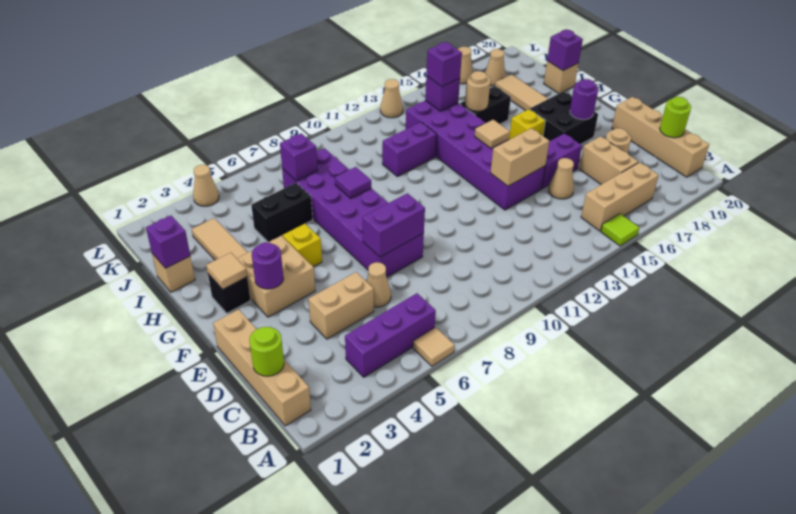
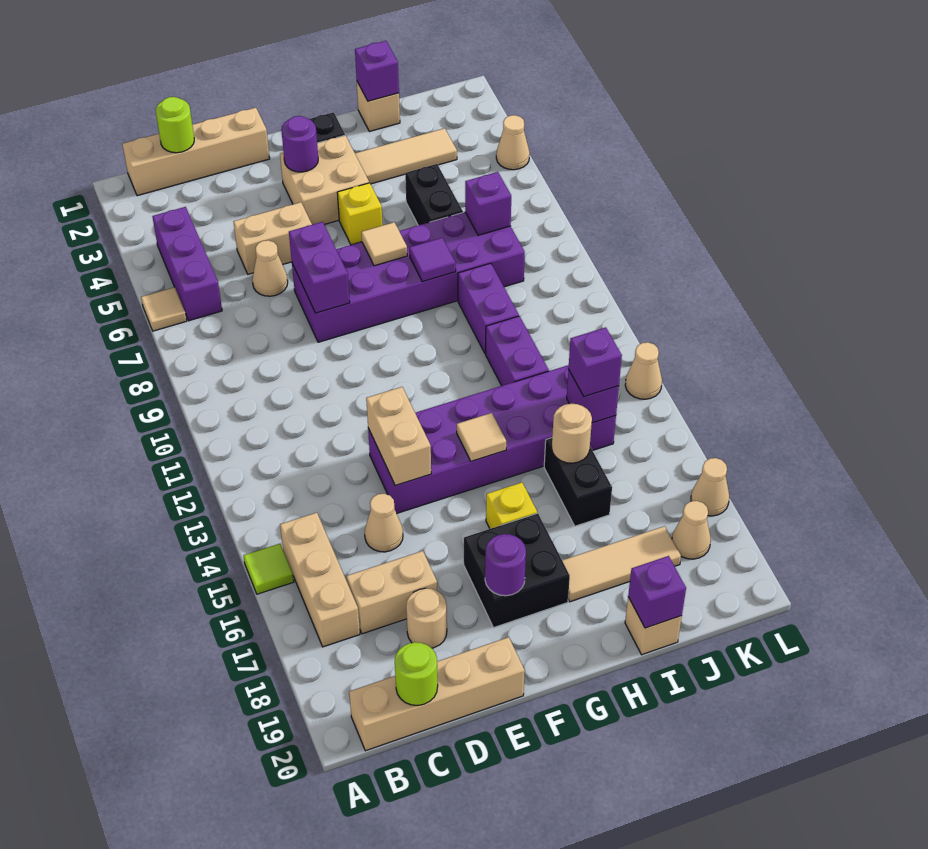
tan brick D4:D5 level 1 -> tan brick D5:E5 level 1
purple brick E15:E16 level 1 -> purple brick I9:I10 level 1
tan tile G2 level 2 -> tan tile G7 level 2

